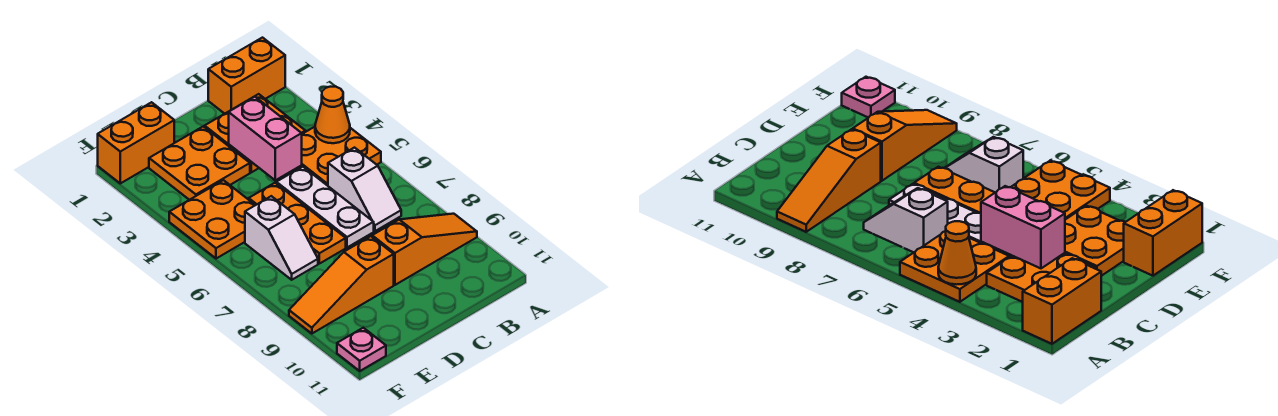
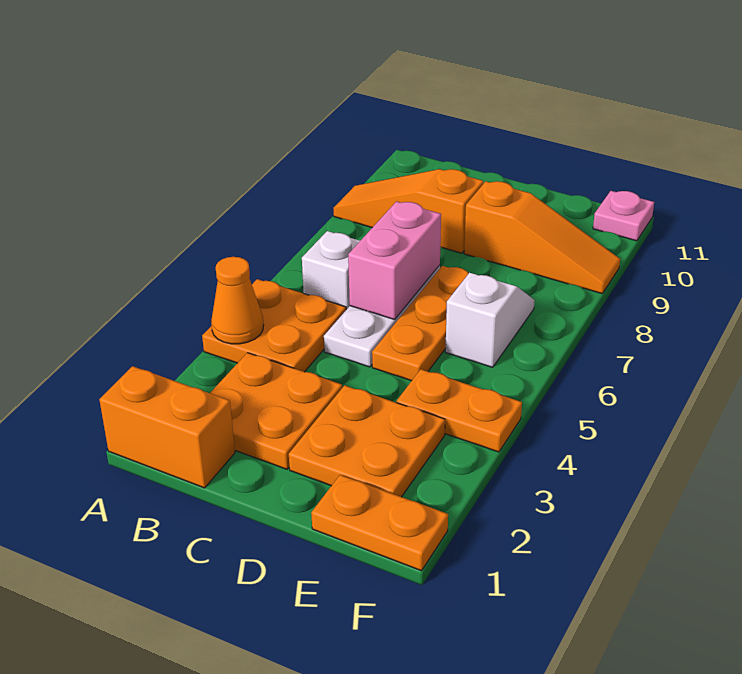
pink brick C3:C4 level 2 -> pink brick C6:C7 level 2
orange brick E1:F1 level 1 -> orange plate E1:F1 level 1
orange plate E4:F5 level 1 -> orange plate E4:F4 level 1

